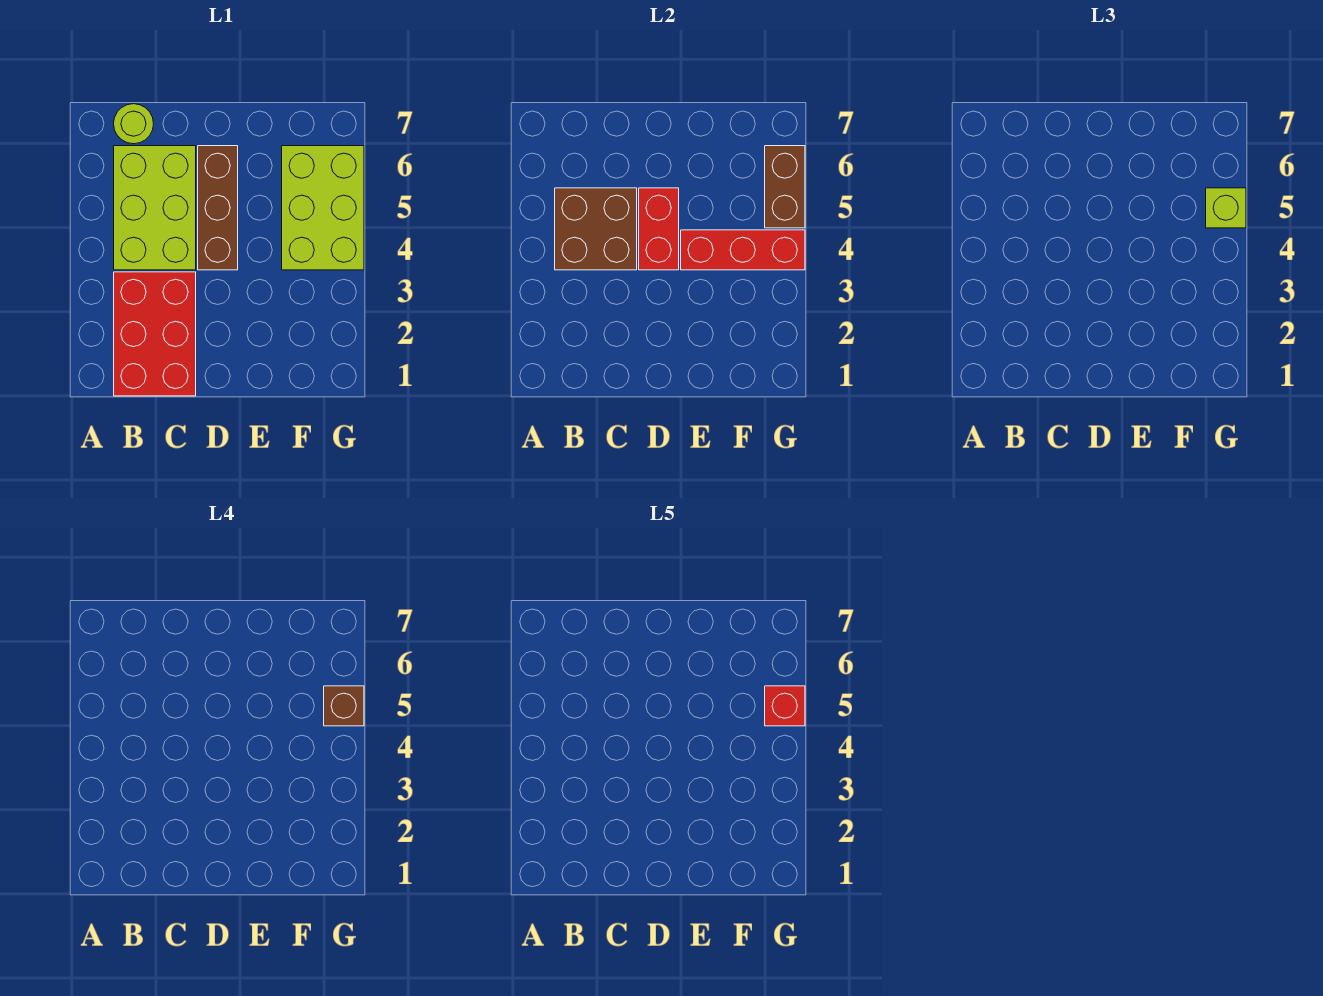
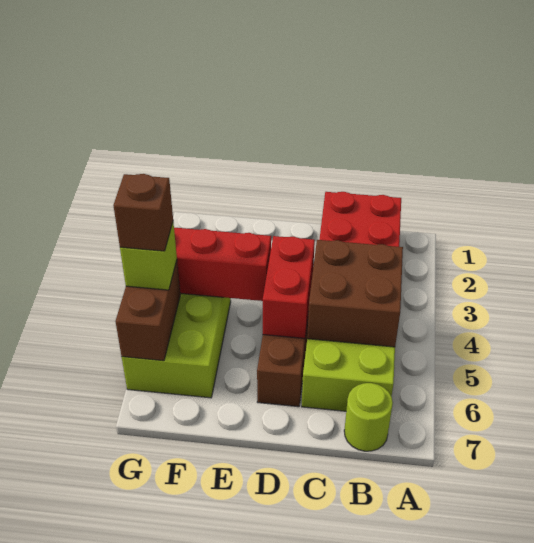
red brick G5 level 5 -> none

